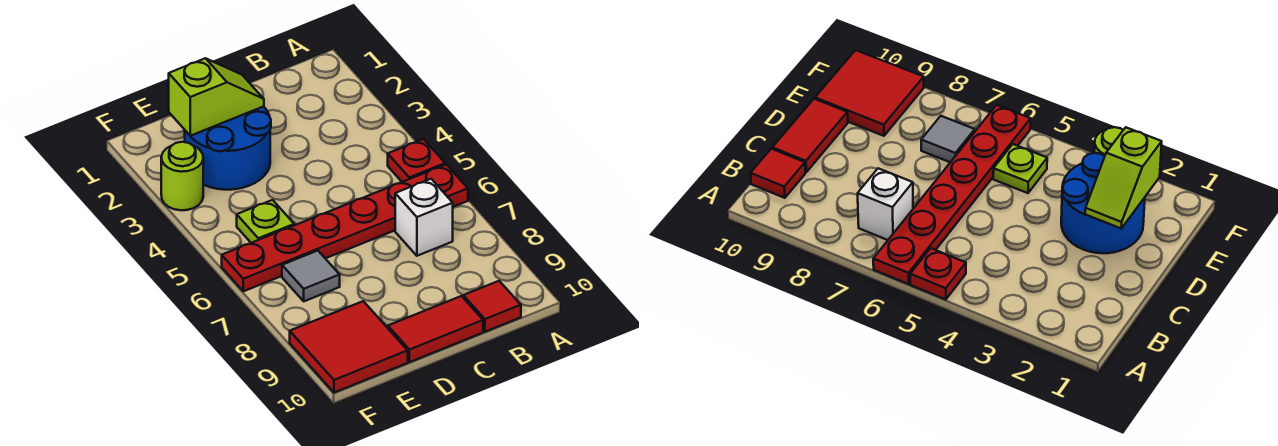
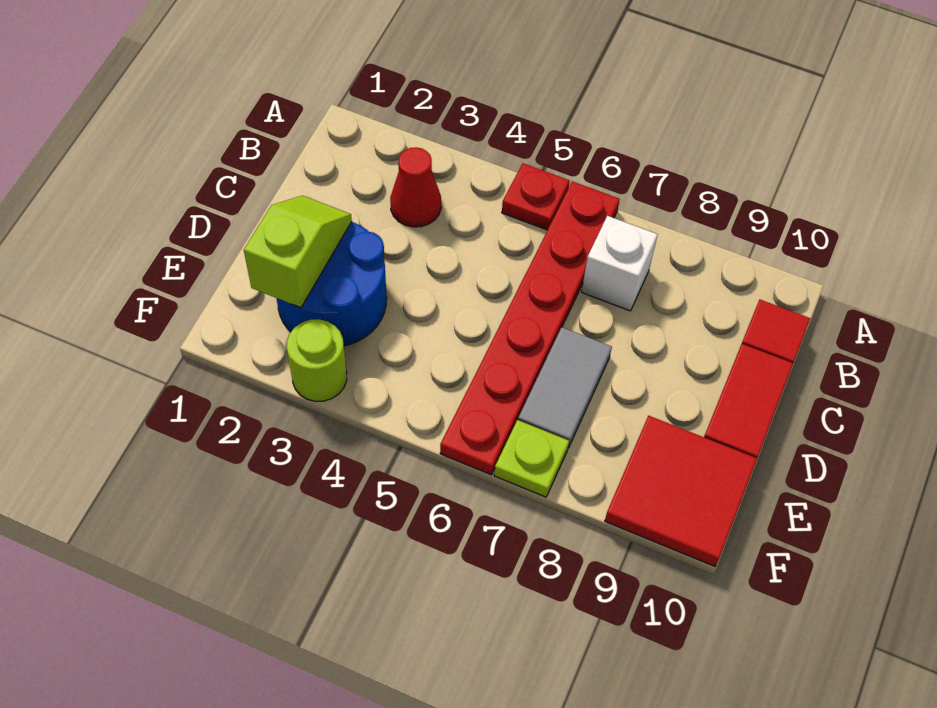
none -> red cone B3 level 1
lime plate E5 level 1 -> lime plate F7 level 1
grey tile E7 level 1 -> grey tile D7:E7 level 1

